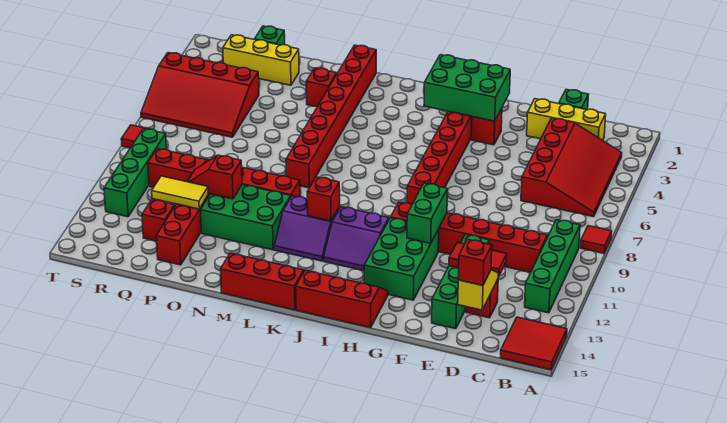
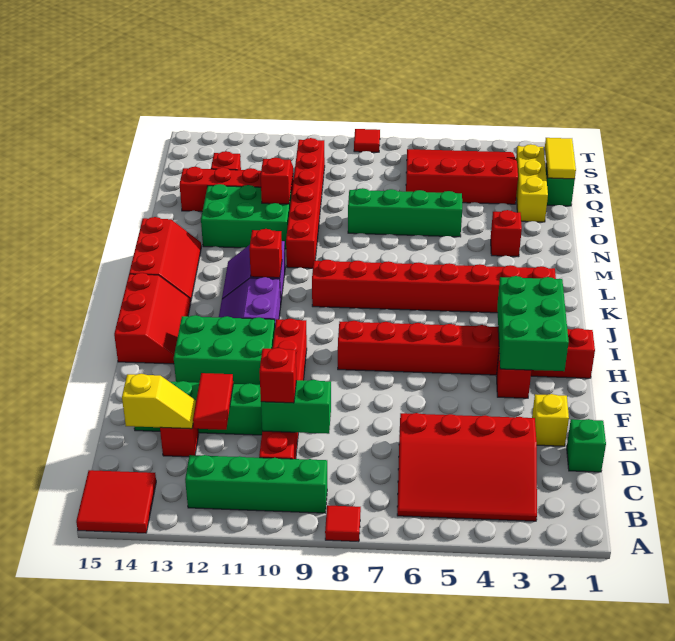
yellow brick C2:E2 level 1 -> yellow brick E2 level 1
red brick D14 level 3 -> red brick D10 level 3
green brick G10:G11 level 2 -> green brick D9:D10 level 2
red brick M1:M8 level 1 -> red brick K2:K9 level 1
green brick M11:O12 level 1 -> green brick N11:O13 level 1
yellow tile P12:Q12 level 2 -> yellow tile Q1:R1 level 2
red slope Q4:T6 level 1 top 4 -> red slope Q3:S6 level 1 top Q
green brick S9:S12 level 1 -> green brick O5:O8 level 1

